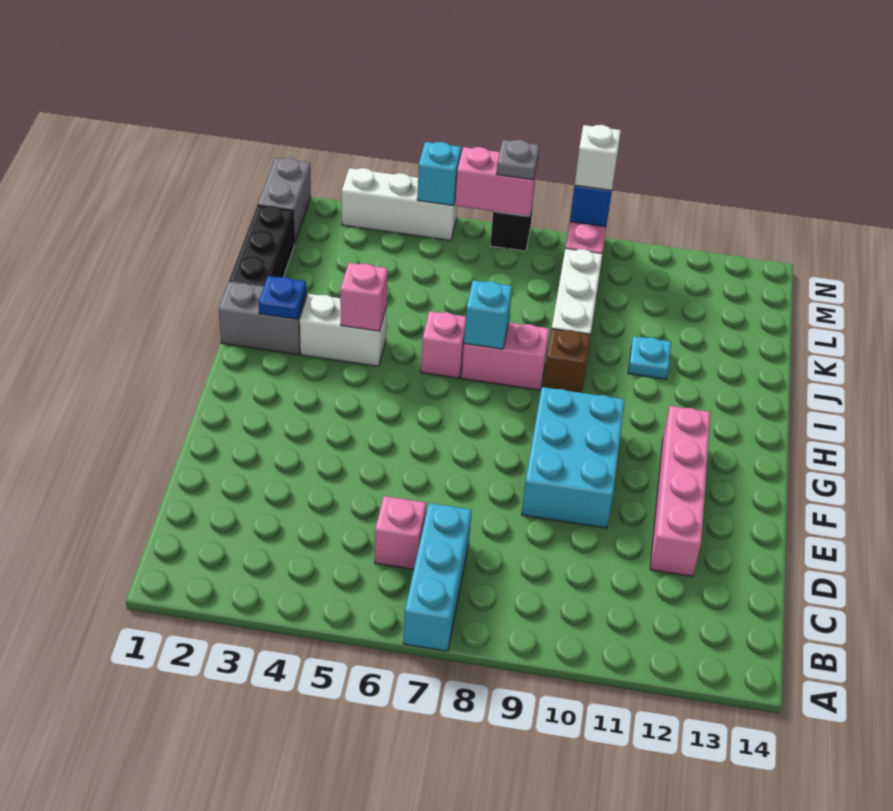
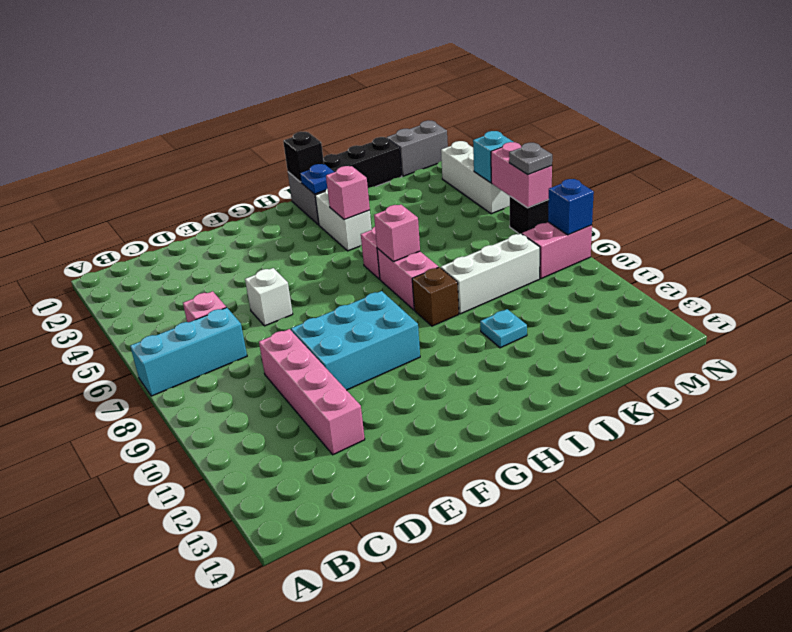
pink brick D12:G12 level 1 -> pink brick D9:D12 level 1
none -> black brick I1 level 2
cyan brick I7 level 2 -> pink brick I7 level 2
white brick N9 level 3 -> white brick E6 level 1

